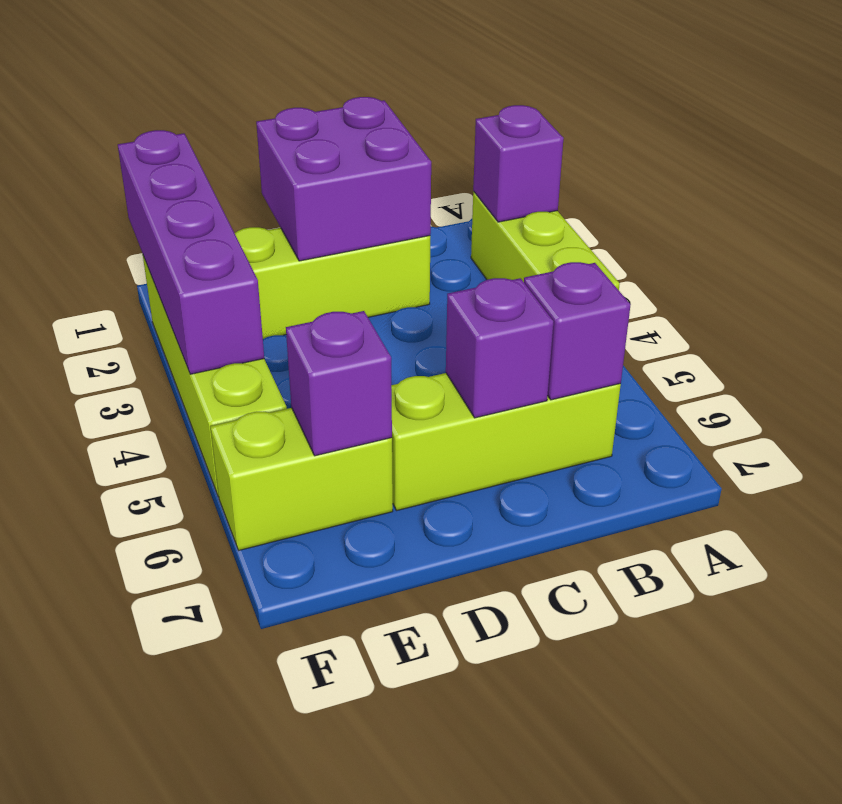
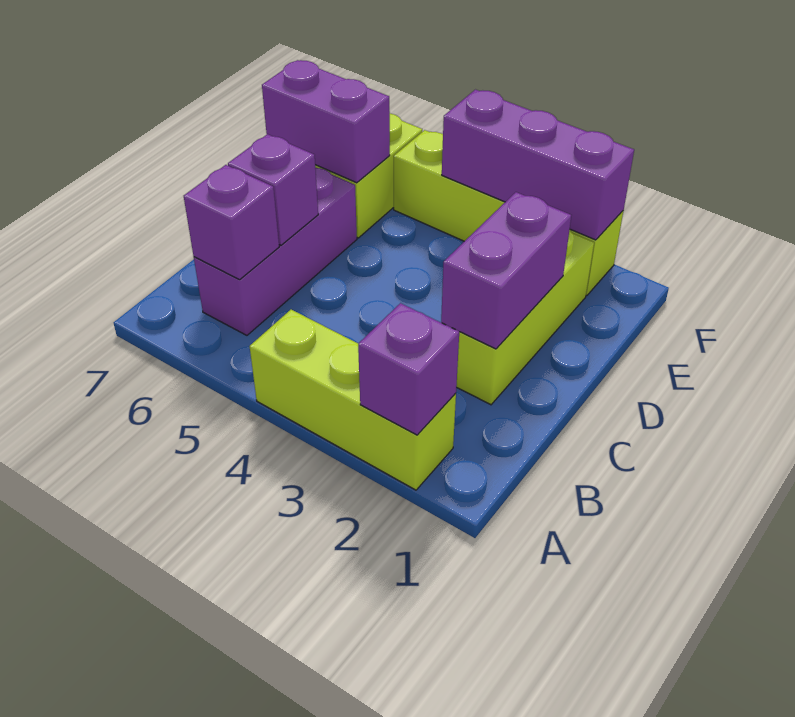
lime brick B6:D6 level 1 -> purple brick B6:D6 level 1
purple brick C1:D2 level 2 -> purple brick C2:D2 level 2
purple brick E6 level 2 -> purple brick E6:E7 level 2
purple brick F1:F4 level 2 -> purple brick F2:F4 level 2

